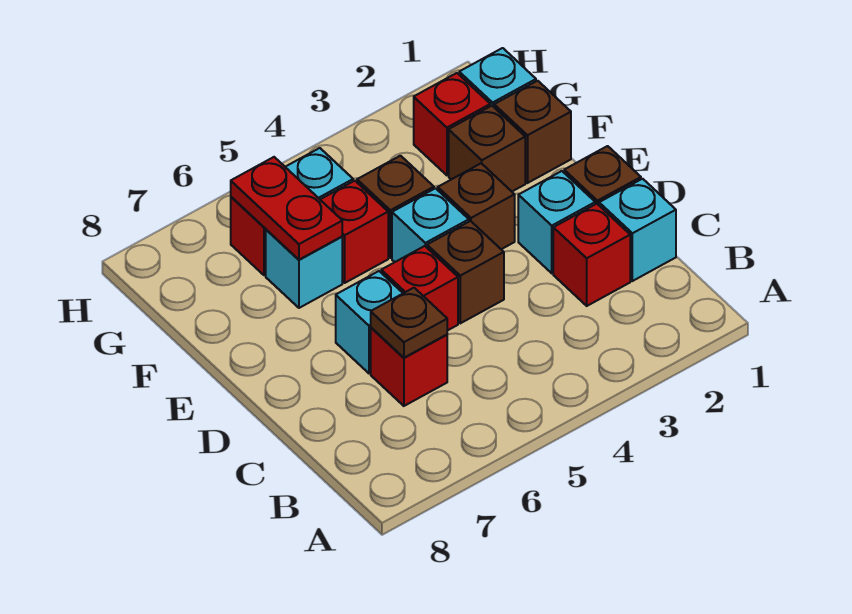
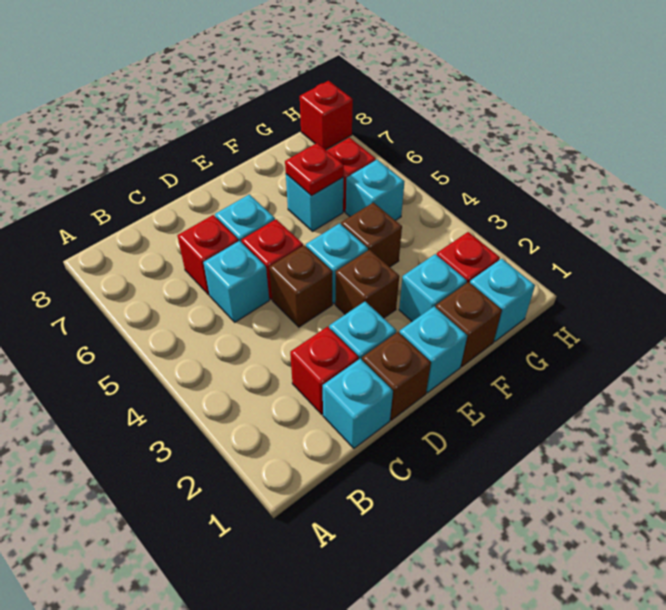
none -> cyan brick C5 level 1
brown plate C6 level 2 -> none
none -> cyan brick E1 level 1
brown brick F2 level 1 -> cyan brick F2 level 1
red brick F5 level 1 -> red brick H8 level 1
red plate F6:G6 level 2 -> red plate F6 level 2

